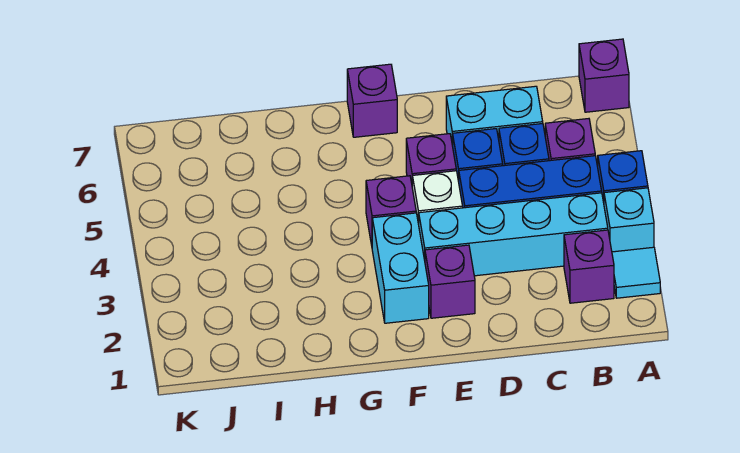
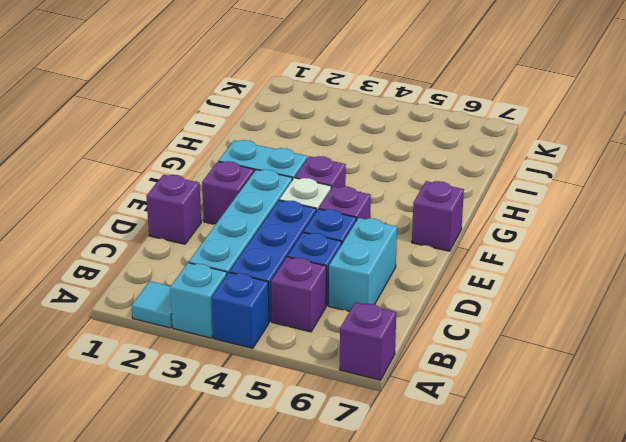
purple brick B2 level 1 -> purple brick D1 level 1

